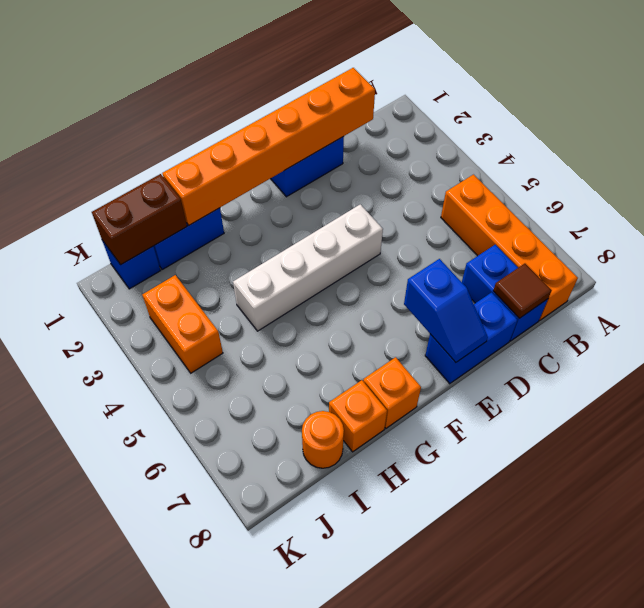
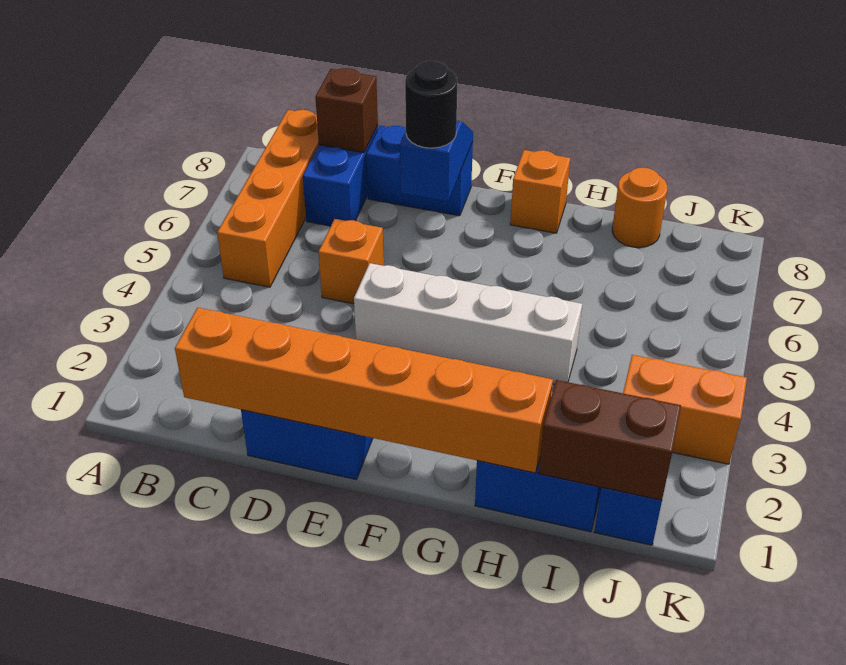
brown tile C8 level 2 -> brown brick C8 level 2
none -> black round brick E7 level 3
orange brick H8 level 1 -> orange brick D5 level 1
orange brick J3:J4 level 1 -> orange brick J3:K3 level 1

